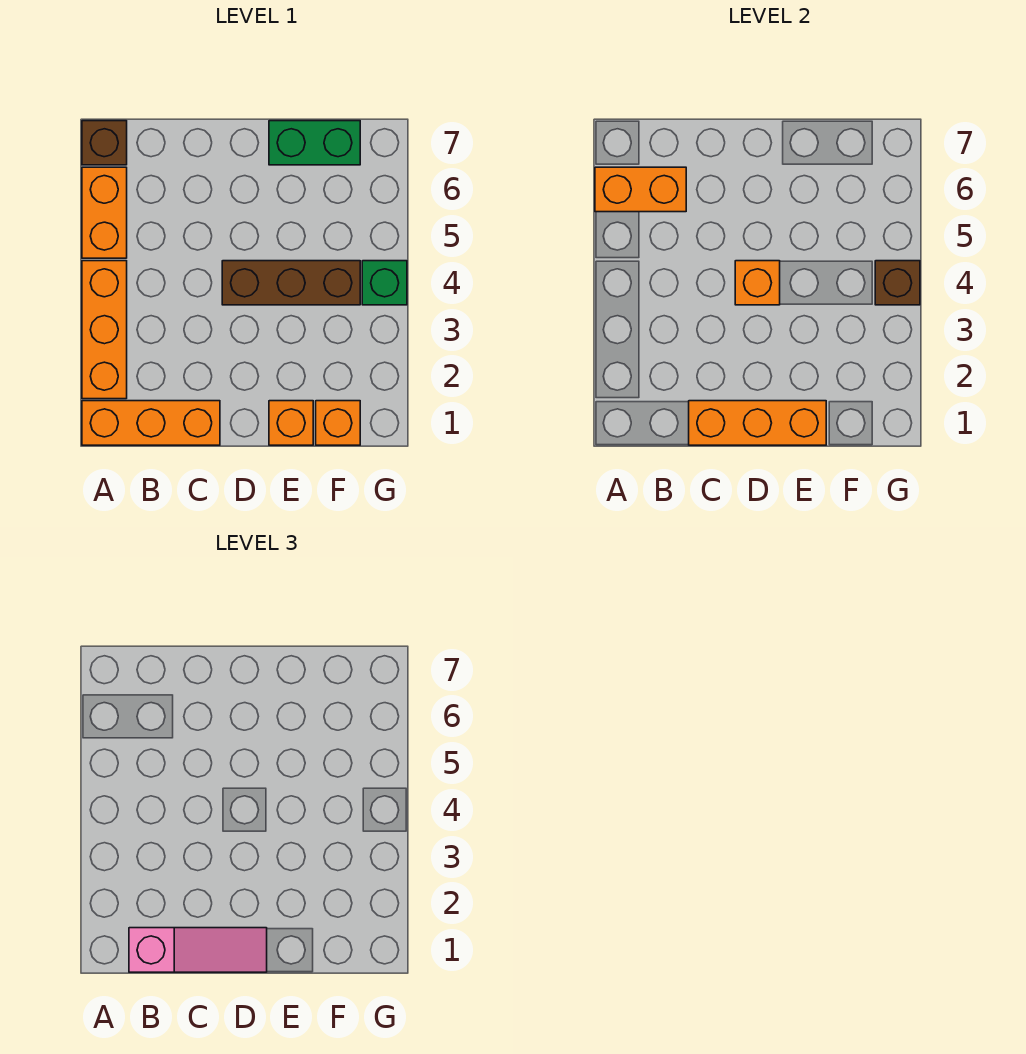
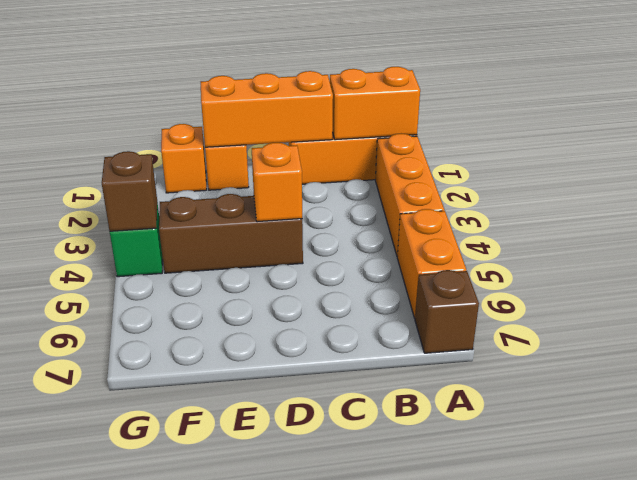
orange brick A6:B6 level 2 -> orange brick A1:B1 level 2
pink slope B1:D1 level 3 top B -> none
green brick E7:F7 level 1 -> none

